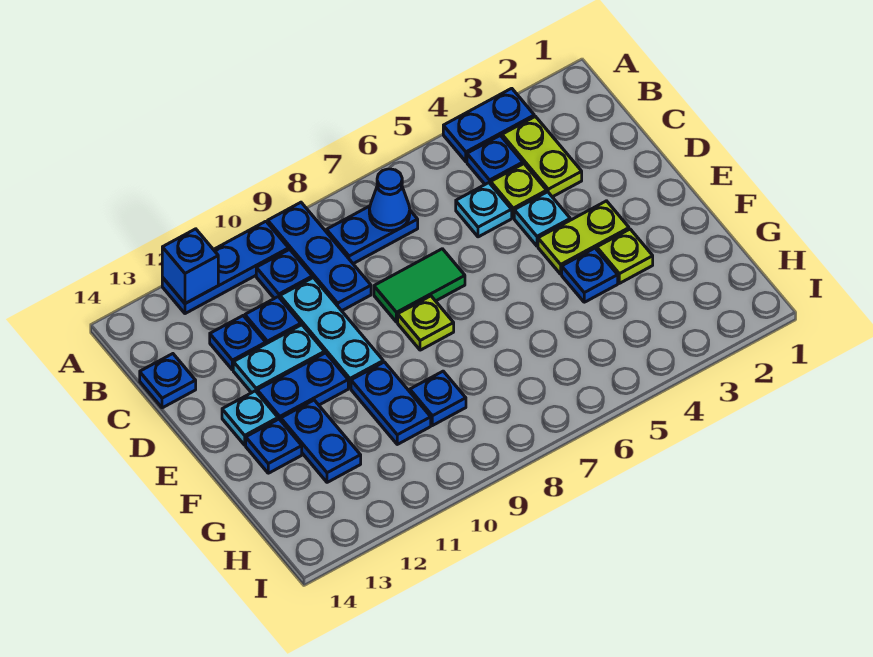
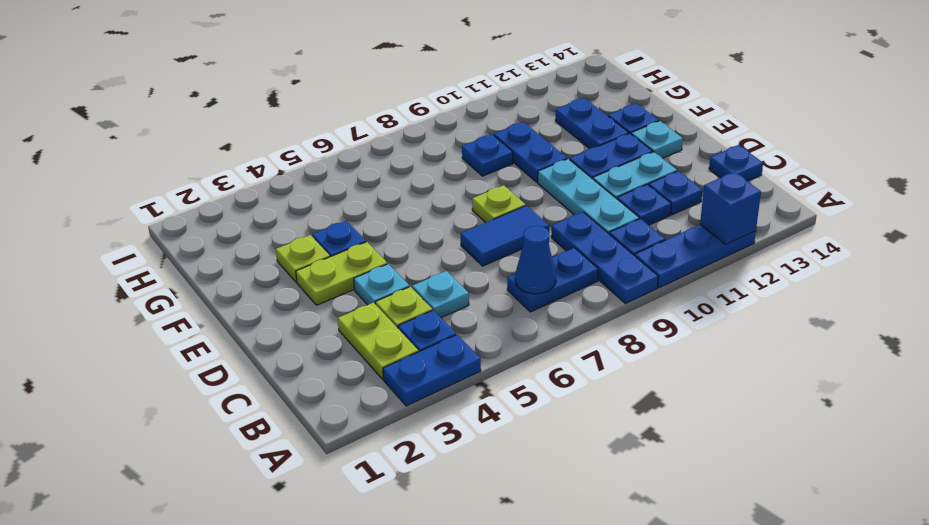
green tile D7:D8 level 1 -> blue tile D7:D8 level 1

